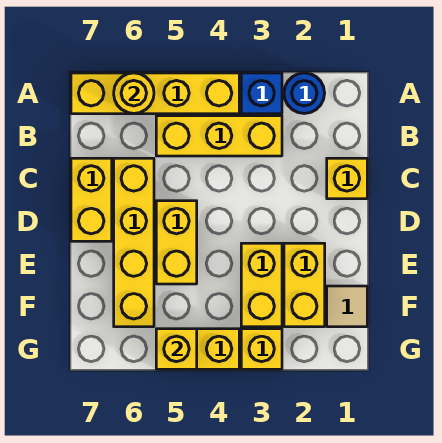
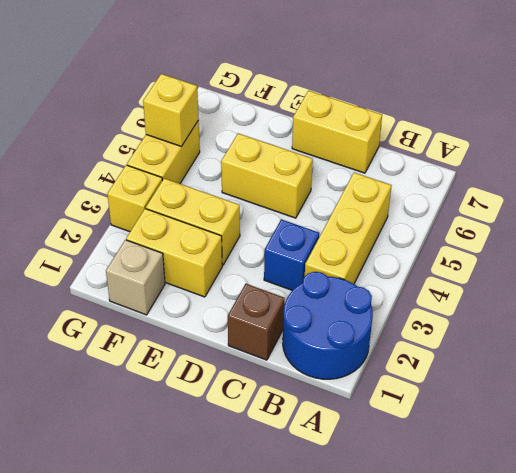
blue round brick A2 level 1 -> blue round brick A1:B2 level 1
blue brick A3 level 1 -> blue brick C3 level 1
yellow brick A4:A7 level 1 -> none
yellow round brick A6 level 2 -> none
yellow brick C1 level 1 -> brown brick C1 level 1
yellow brick C6:F6 level 1 -> none
tan tile F1 level 1 -> tan brick F1 level 1

